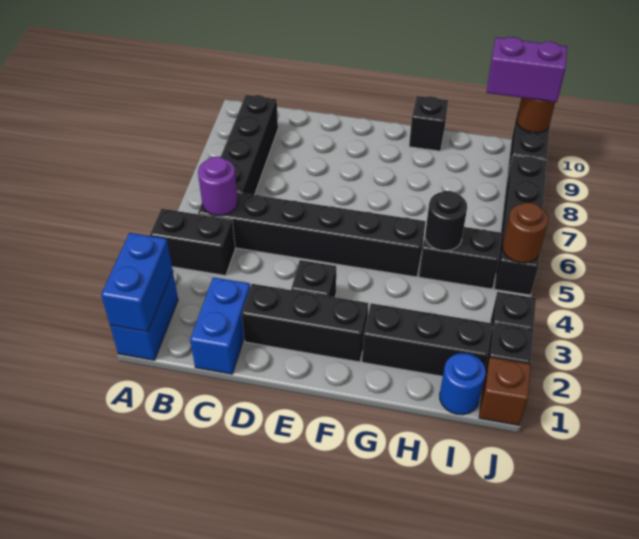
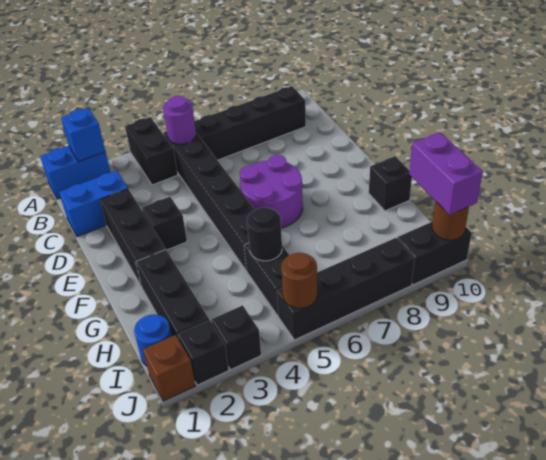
blue brick A1:A2 level 2 -> blue brick A2 level 2
none -> purple round brick E6:F7 level 1

